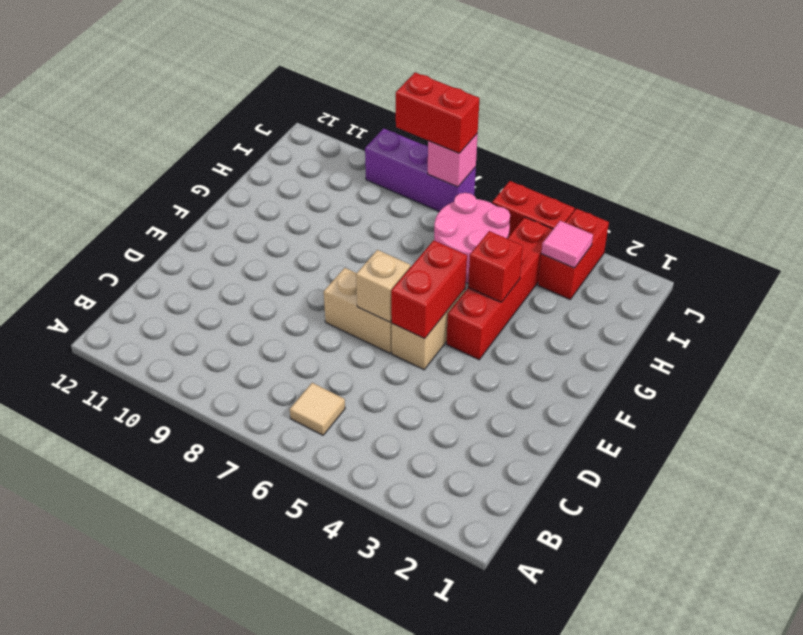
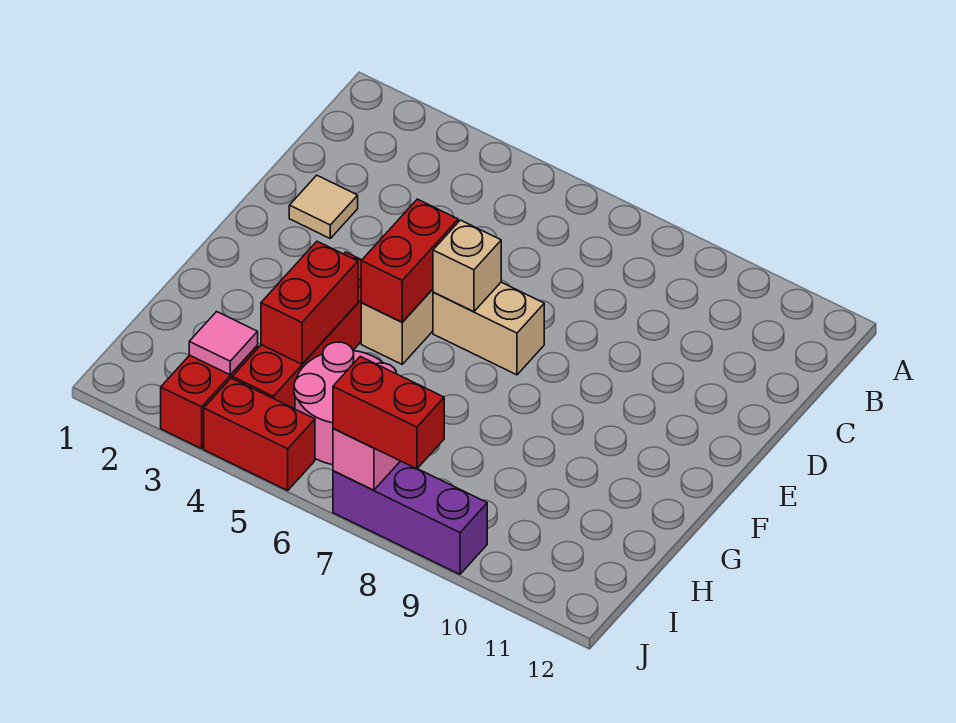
tan tile B6 level 1 -> tan tile D2 level 1
red brick G4 level 2 -> red brick G4:H4 level 2

